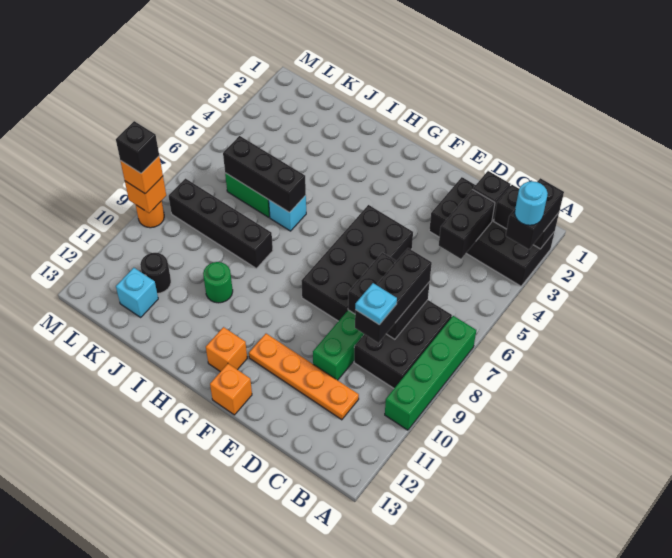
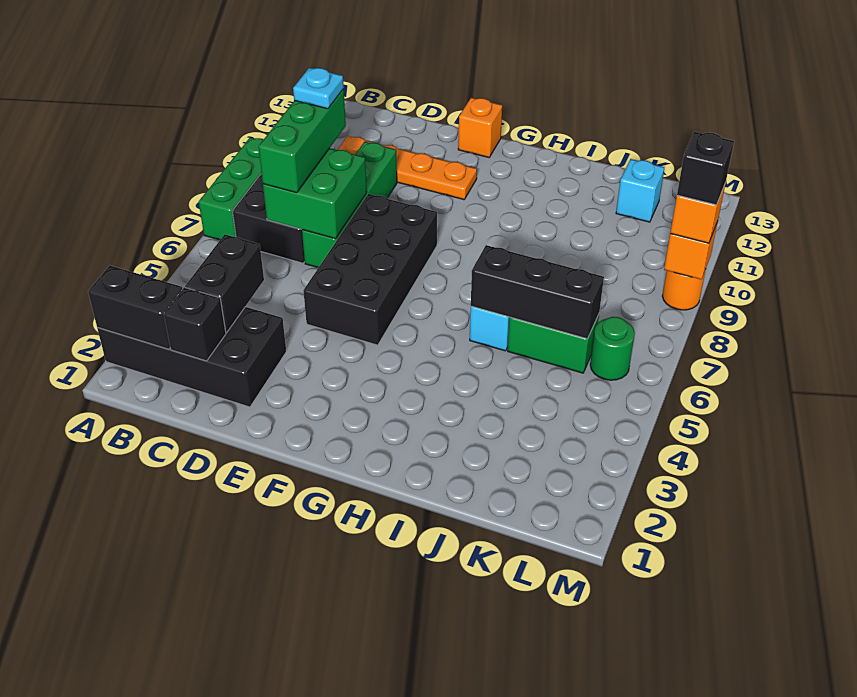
black brick A2:A3 level 3 -> none
cyan round brick A3 level 4 -> none
green brick A7:A10 level 1 -> green brick A7:A9 level 1
black brick C7:D8 level 2 -> green brick C7:D8 level 2
black brick C7:C9 level 3 -> green brick C7:C9 level 3
orange brick G12 level 1 -> none
black brick I8:L8 level 1 -> none
green round brick I10 level 1 -> green round brick L6 level 1
black round brick K11 level 1 -> none

